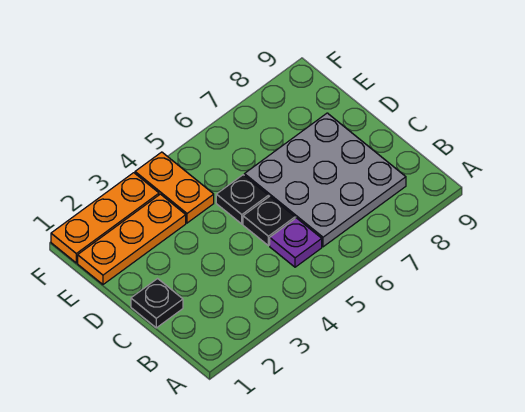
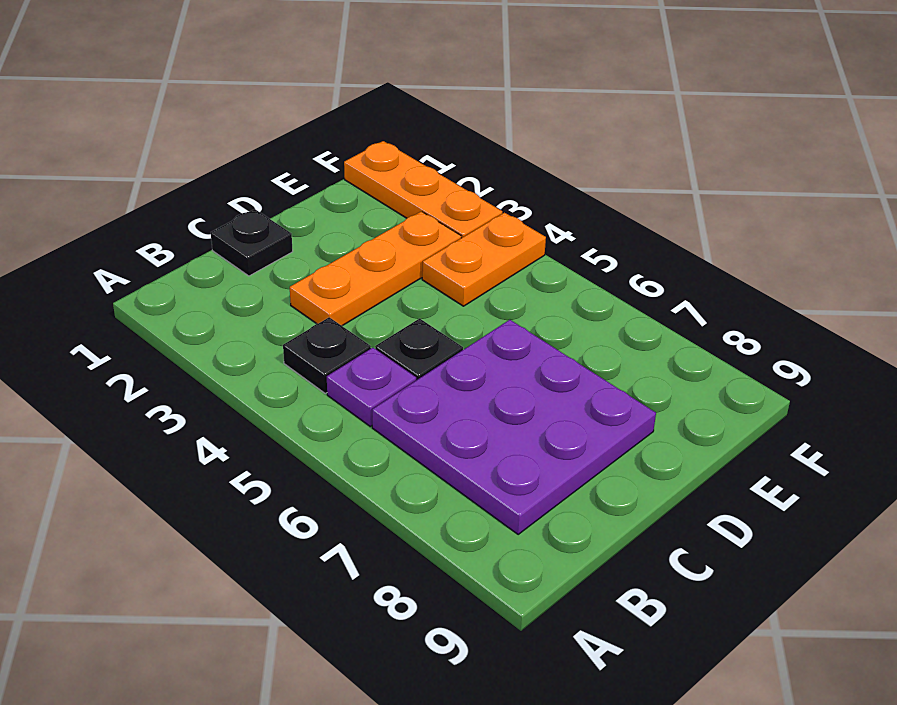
grey plate B6:D8 level 1 -> purple plate B6:D8 level 1
black plate D5 level 1 -> black plate B4 level 1
orange plate E1:E3 level 1 -> orange plate C3:E3 level 1

